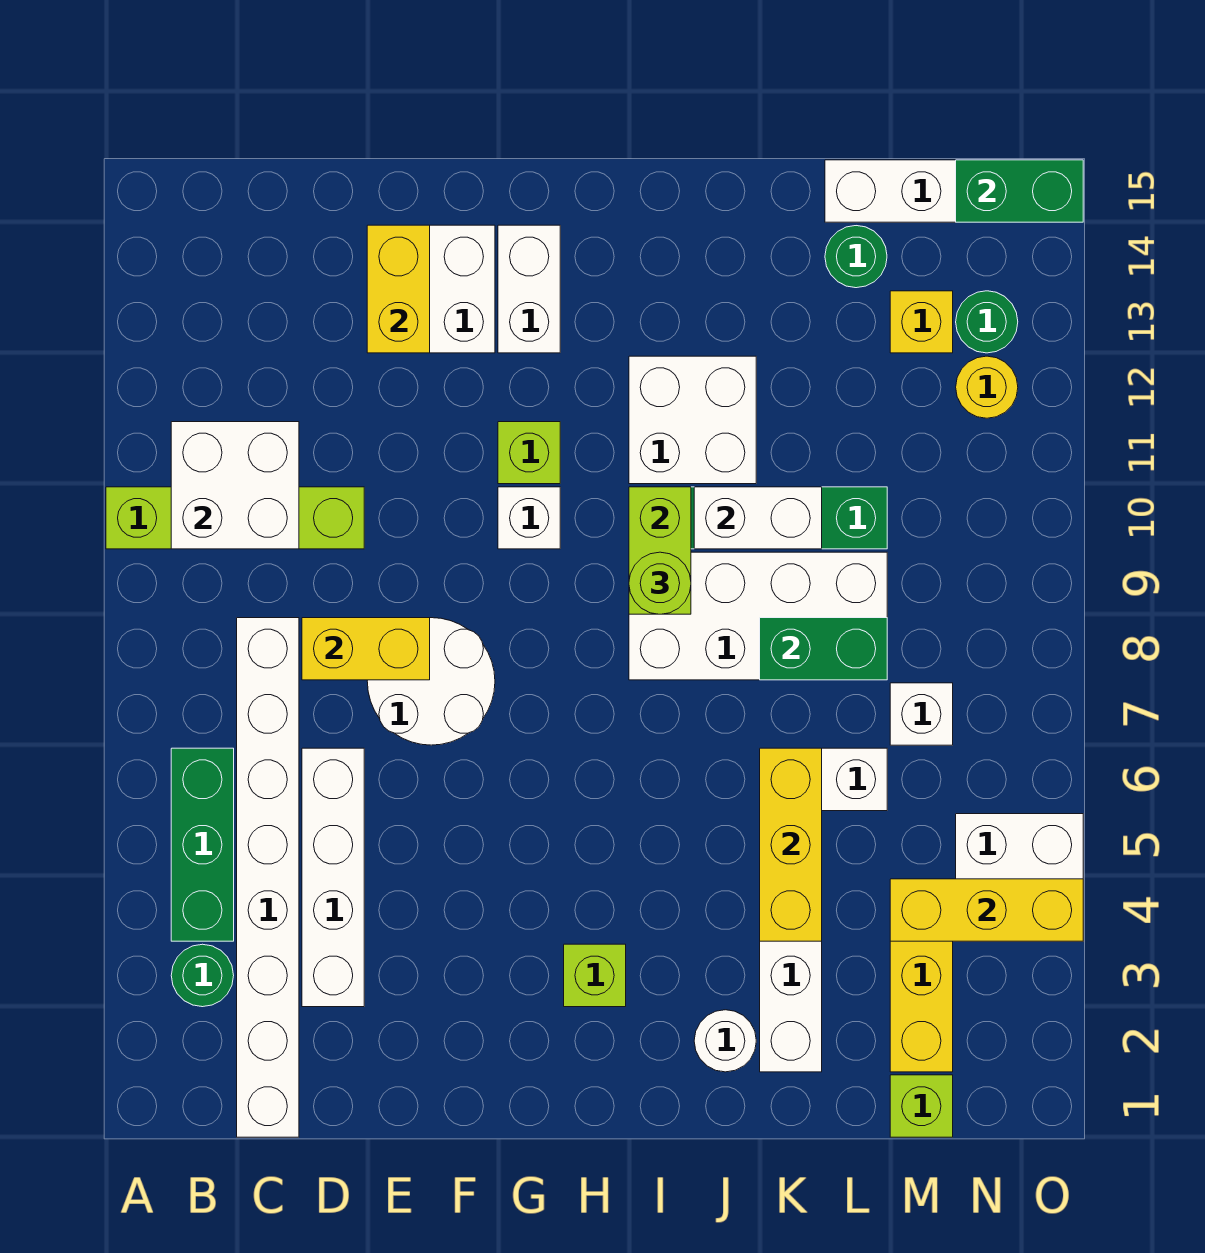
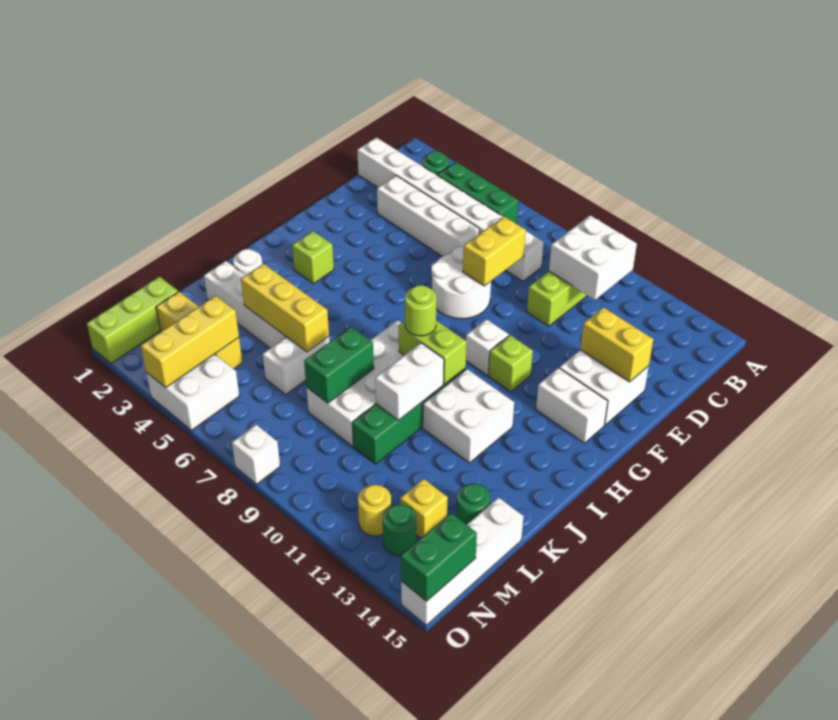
lime brick M1 level 1 -> lime brick M1:O1 level 1
white brick M7 level 1 -> white brick O8 level 1

